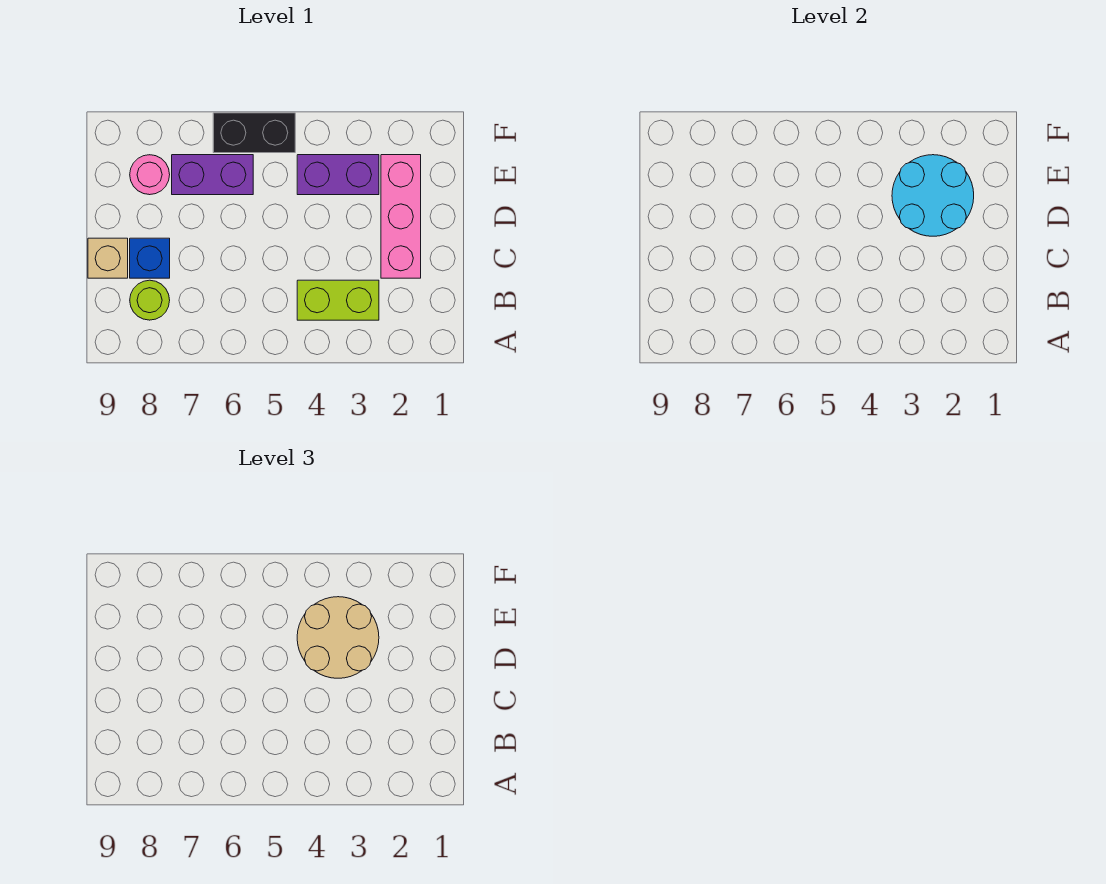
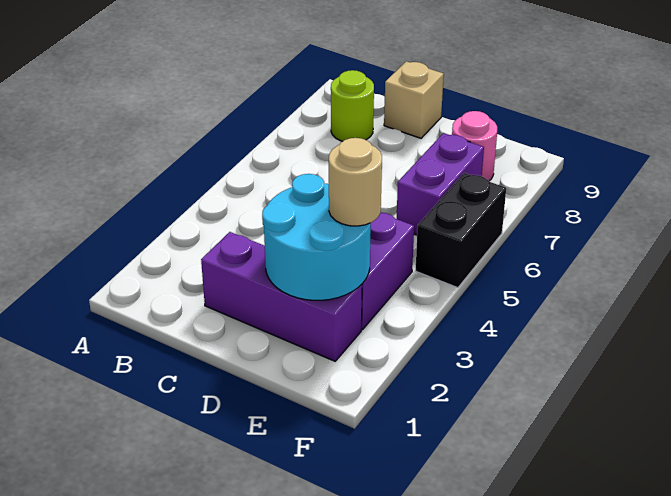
lime brick B3:B4 level 1 -> none
pink brick C2:E2 level 1 -> purple brick C2:E2 level 1
blue brick C8 level 1 -> none
tan round brick D3:E4 level 3 -> tan round brick E3 level 3

